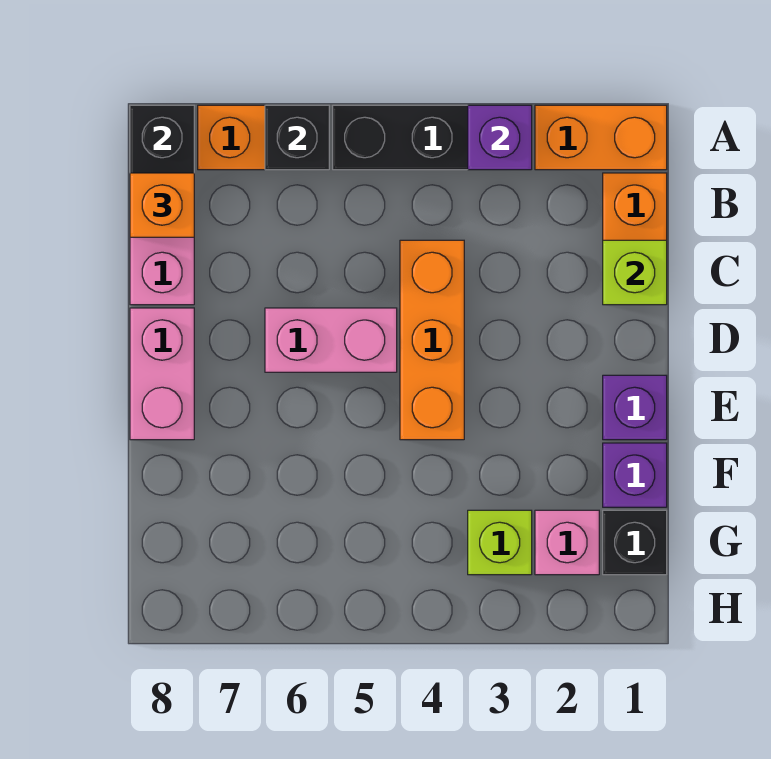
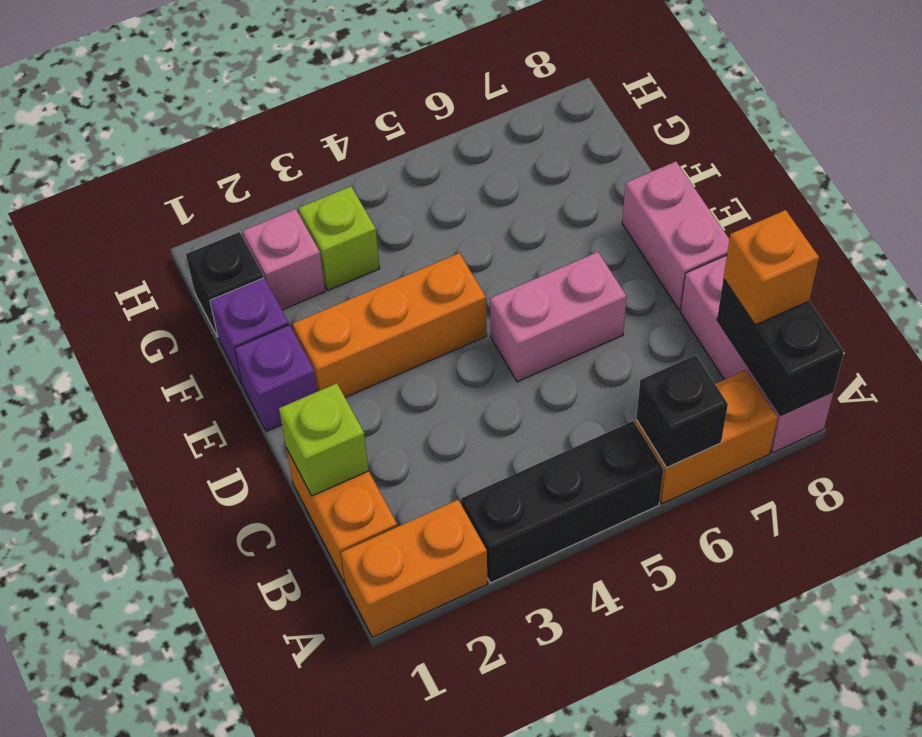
purple brick A3 level 2 -> none
orange brick C4:E4 level 1 -> orange brick E2:E4 level 1

